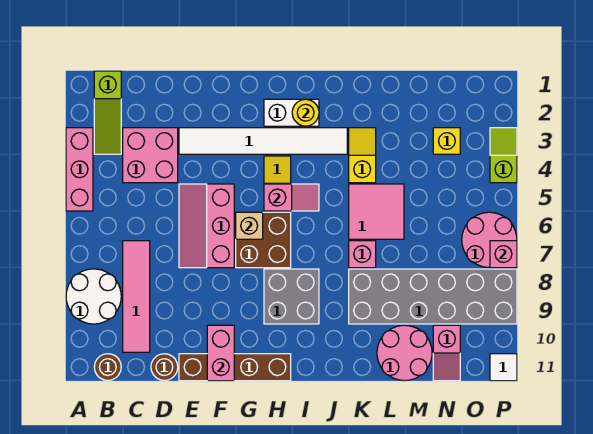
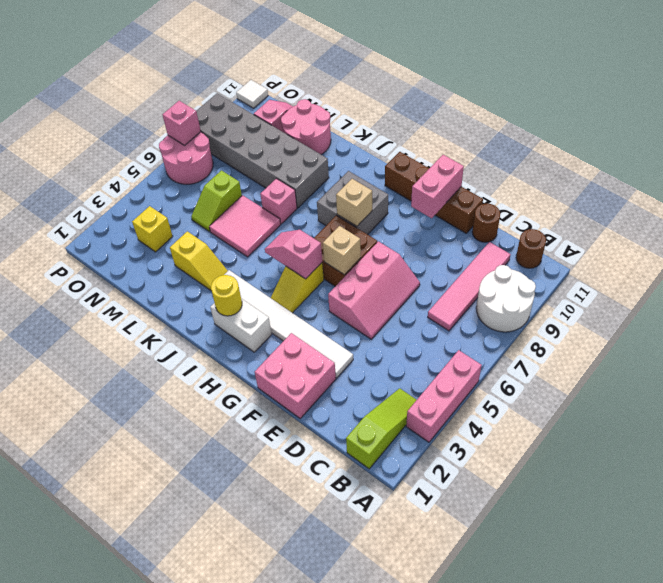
pink brick C3:D4 level 1 -> pink brick E1:F2 level 1
none -> tan brick H8 level 2
yellow slope K3:K4 level 1 top 4 -> yellow slope K3:L3 level 1 top L
lime slope P3:P4 level 1 top 4 -> lime slope M5:M6 level 1 top 6

